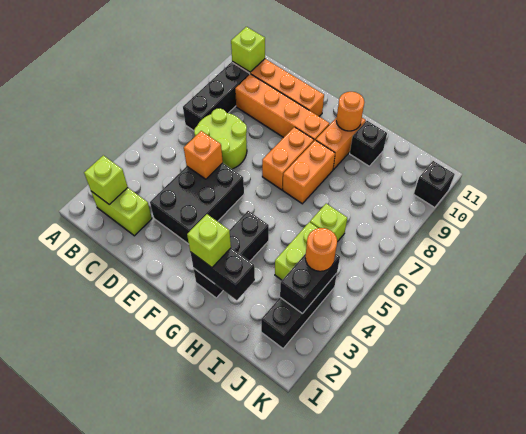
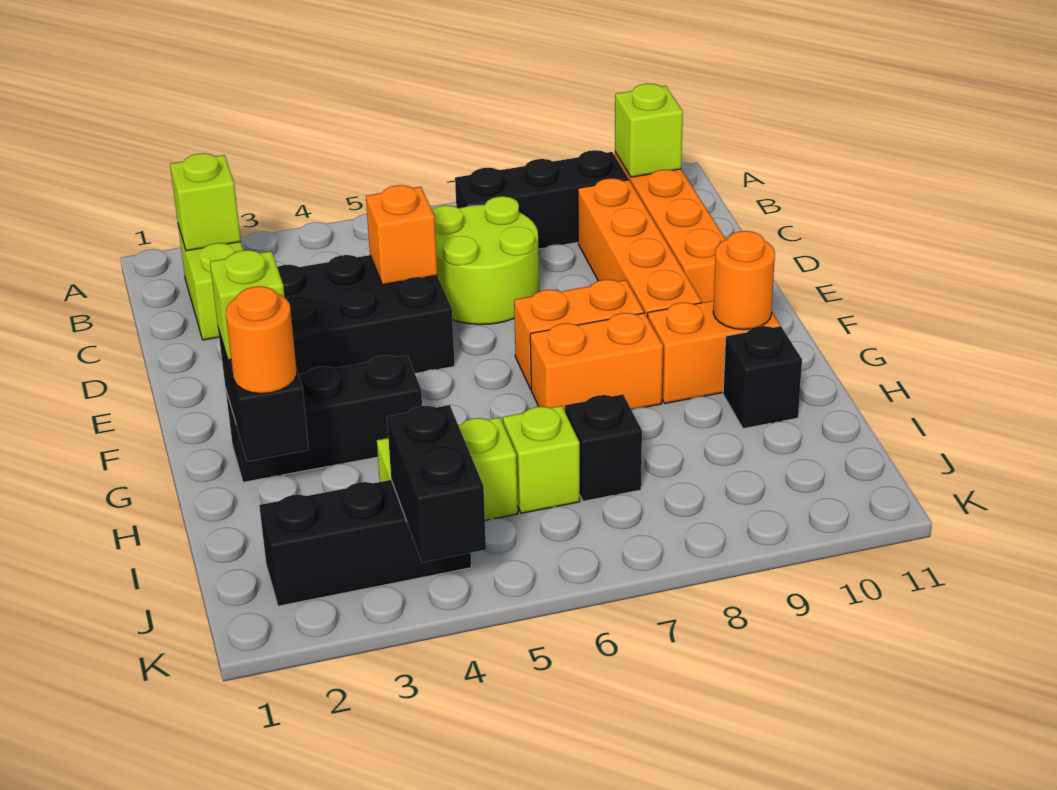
black brick J3:J4 level 2 -> black brick J4:K4 level 2
orange round brick J4 level 3 -> orange round brick H2 level 3
black brick K10 level 1 -> black brick I7 level 1

